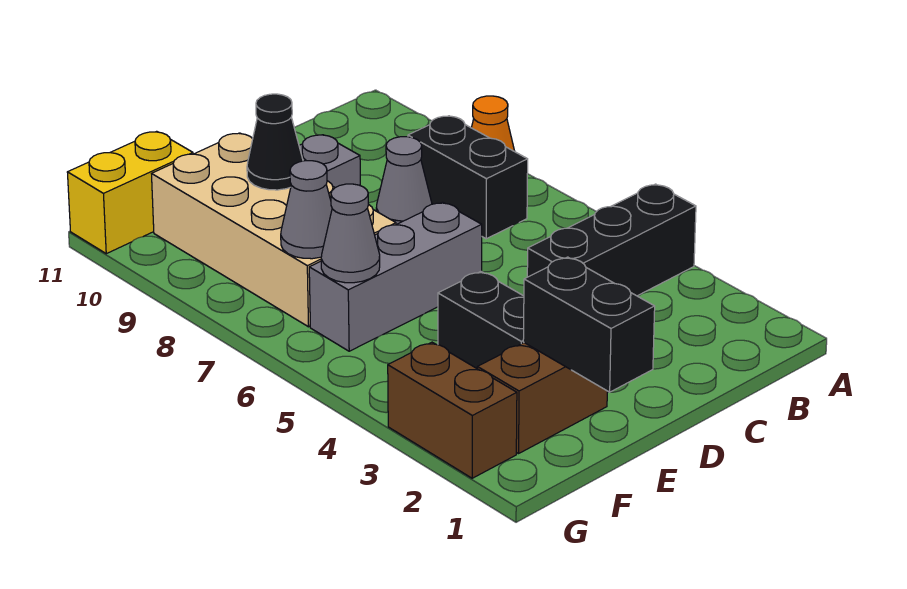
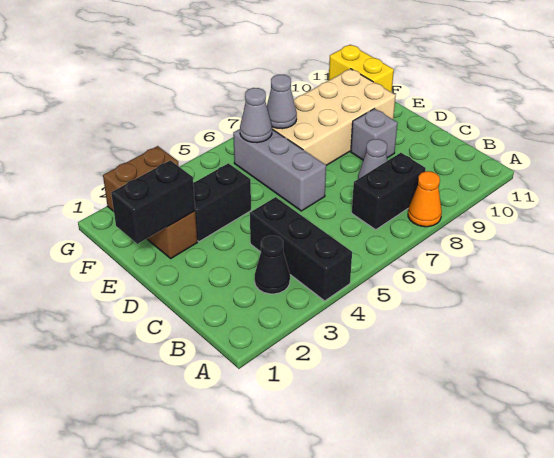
black cone E9 level 2 -> black cone B3 level 1

